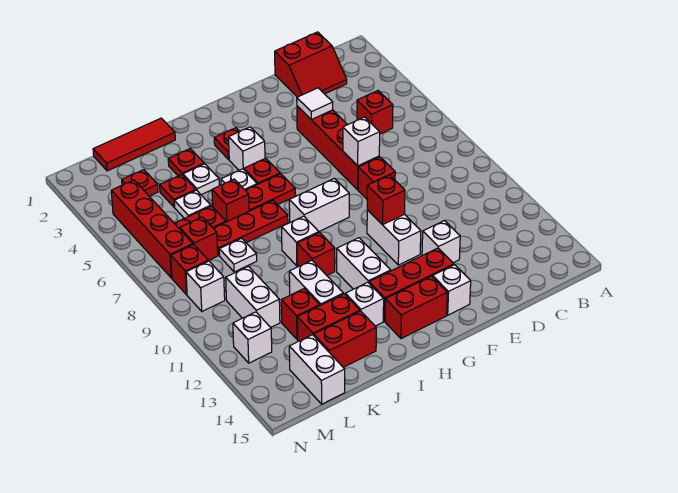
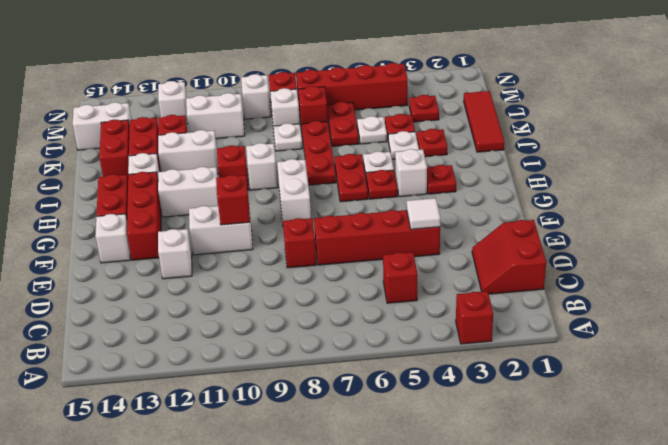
white brick E7 level 2 -> white brick L8 level 1
red brick J6 level 1 -> red brick A3 level 1

